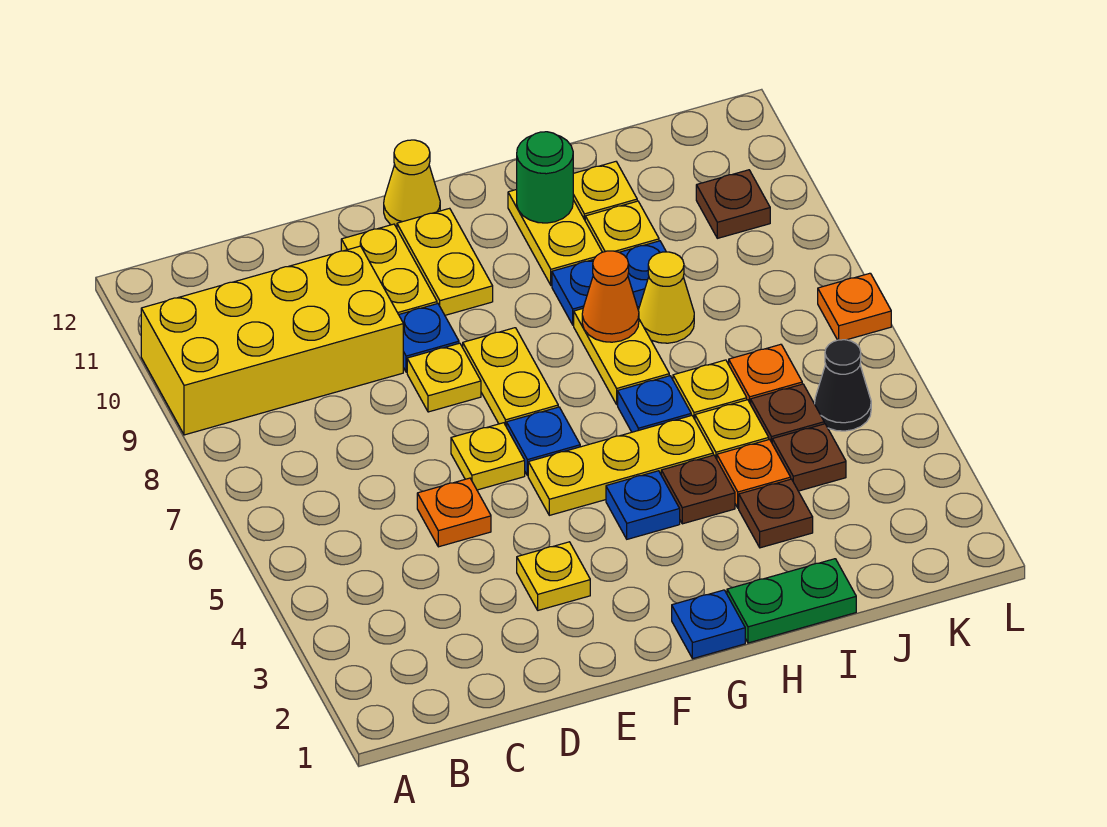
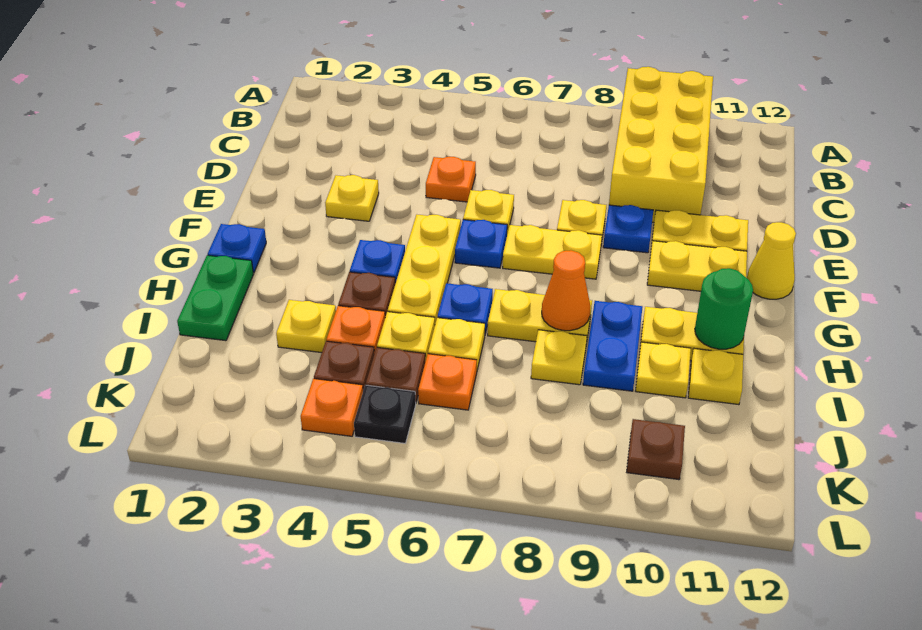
brown plate I3 level 1 -> yellow plate I3 level 1
yellow cone I8 level 1 -> yellow plate I8 level 1
black cone K5 level 1 -> black plate K5 level 1
orange plate L7 level 1 -> orange plate K4 level 1

